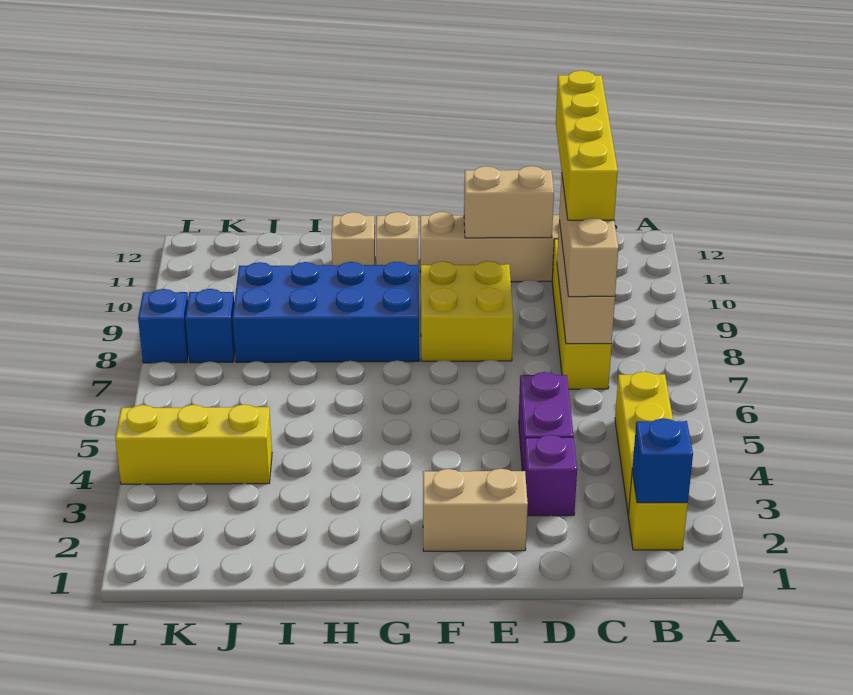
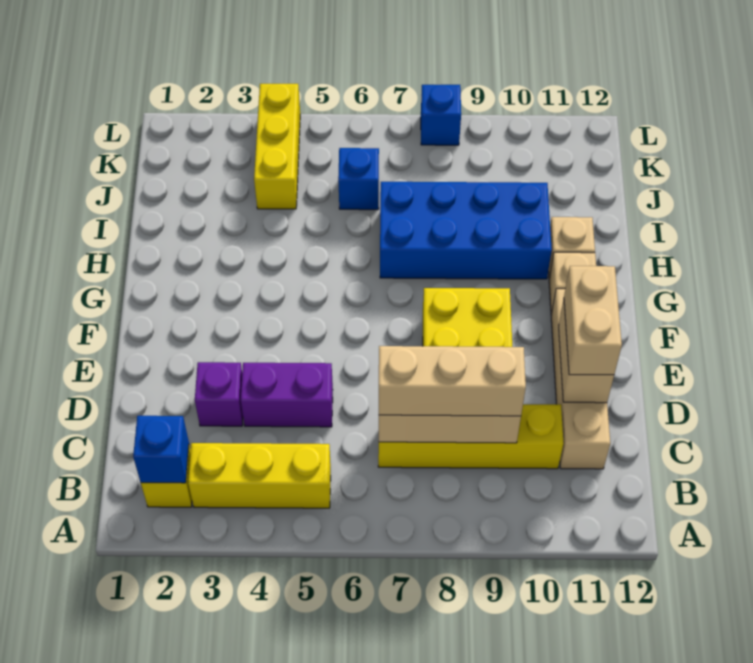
yellow brick C8:C11 level 4 -> none
tan brick E2:F2 level 1 -> tan brick D11:E11 level 3
blue brick G8:J9 level 1 -> blue brick H7:I10 level 1
blue brick K8 level 1 -> blue brick J6 level 1

